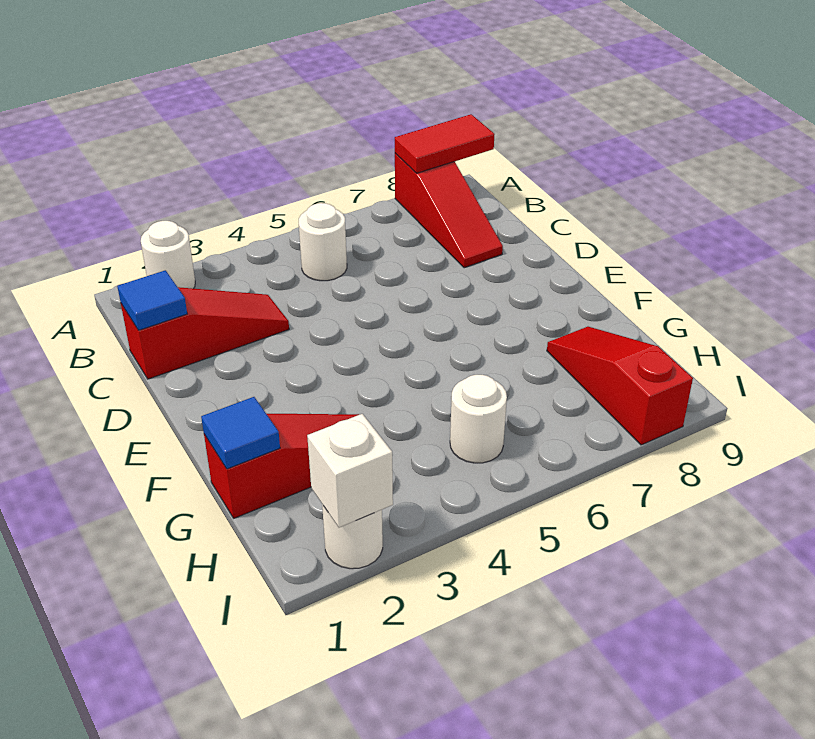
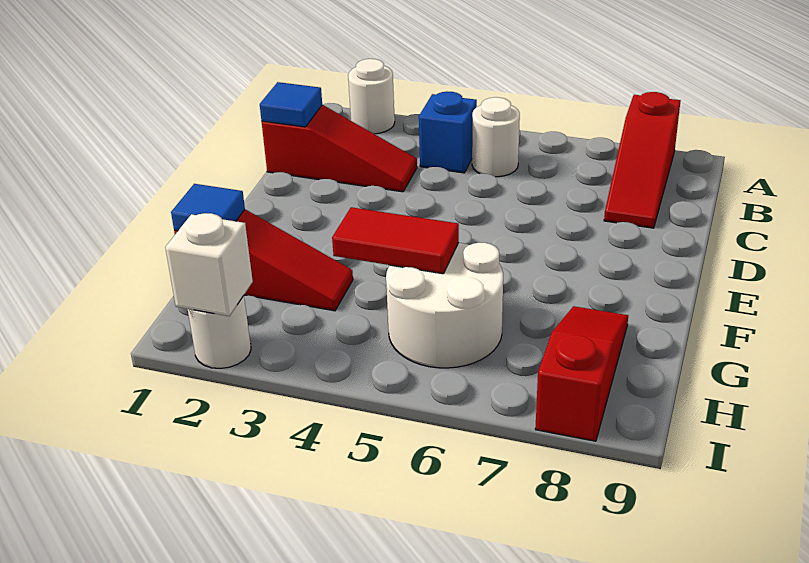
red tile A8:A9 level 2 -> red tile G4:G5 level 2
none -> blue brick B4 level 1
white round brick H5 level 1 -> white round brick G5:H6 level 1

